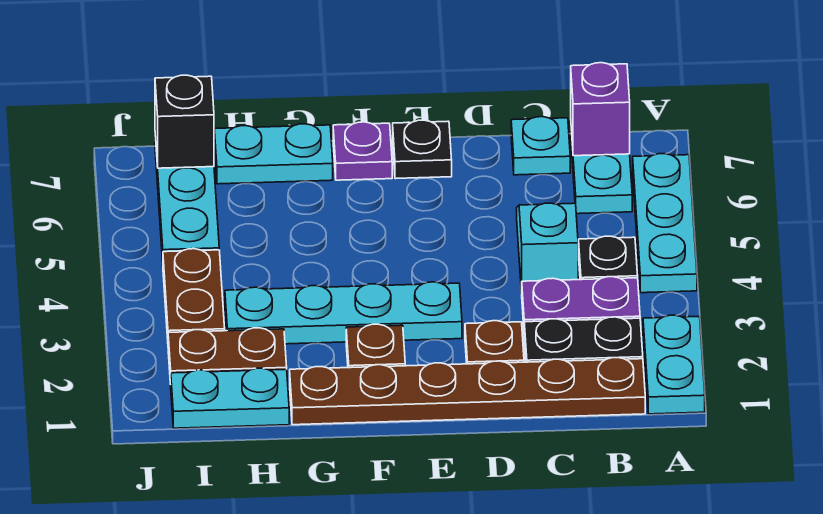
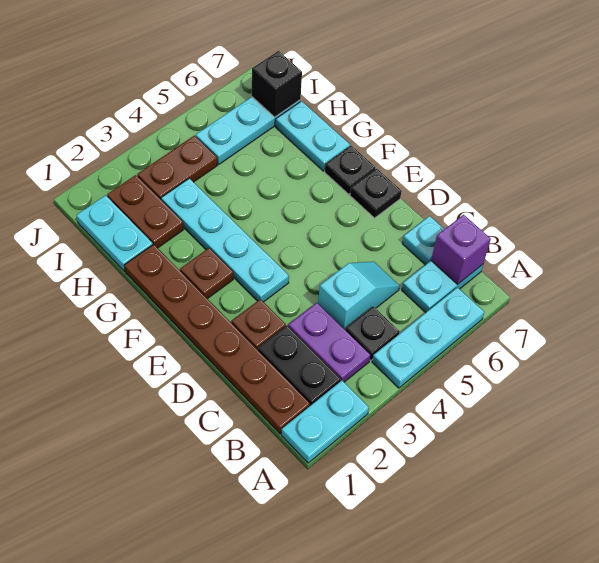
purple plate F7 level 1 -> black plate F7 level 1

